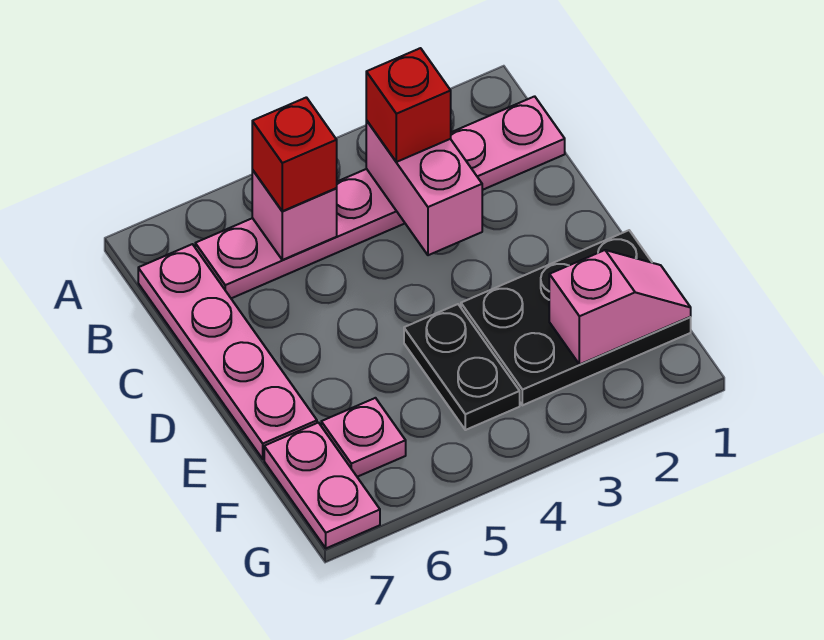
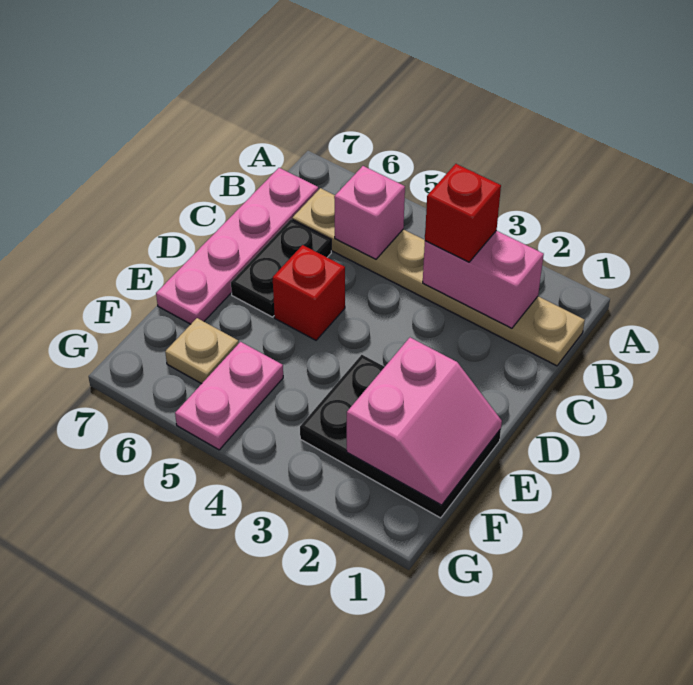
pink plate B1:B6 level 1 -> tan plate B1:B6 level 1
pink brick B3:C3 level 2 -> pink brick B2:B3 level 2
red brick B5 level 3 -> red brick D5 level 1
black plate E4:F4 level 1 -> black plate C6:D6 level 1
pink slope F1:F2 level 2 top 2 -> pink slope E1:F2 level 2 top 2
pink plate F6 level 1 -> tan plate F6 level 1
pink plate F7:G7 level 1 -> pink plate F5:G5 level 1

